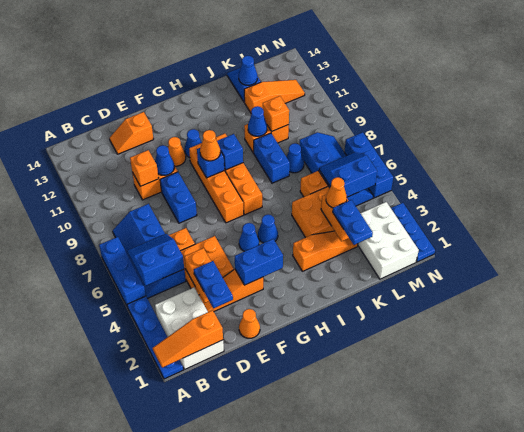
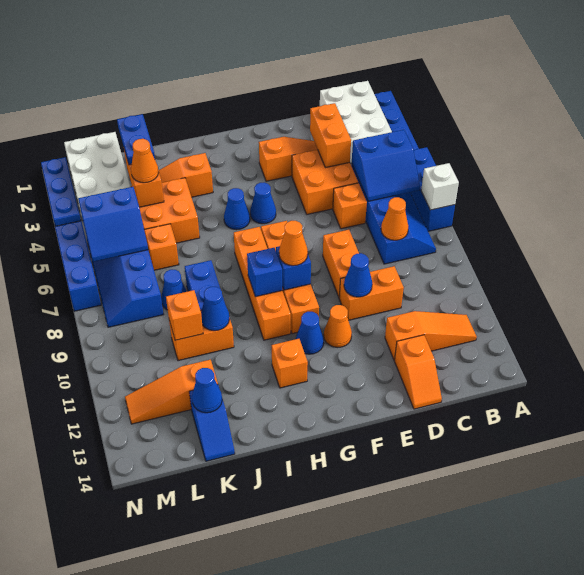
orange slope A1:C1 level 2 top C -> orange slope B12:D12 level 1 top D
none -> white brick A7 level 2
blue plate D2:D3 level 3 -> none
orange brick D10 level 2 -> orange brick H12 level 1
orange slope D13:E13 level 1 top E -> orange slope D13:D14 level 1 top 13
orange cone E1 level 1 -> orange cone C8 level 2
blue brick E8:E9 level 1 -> orange brick E8:E9 level 1
blue brick F3:G3 level 2 -> none

